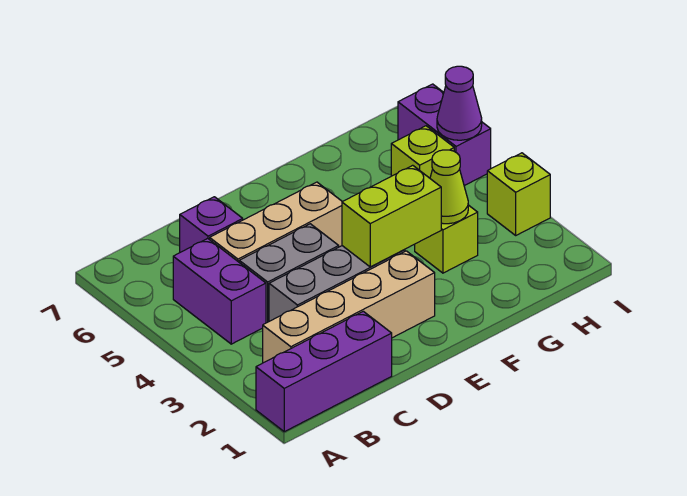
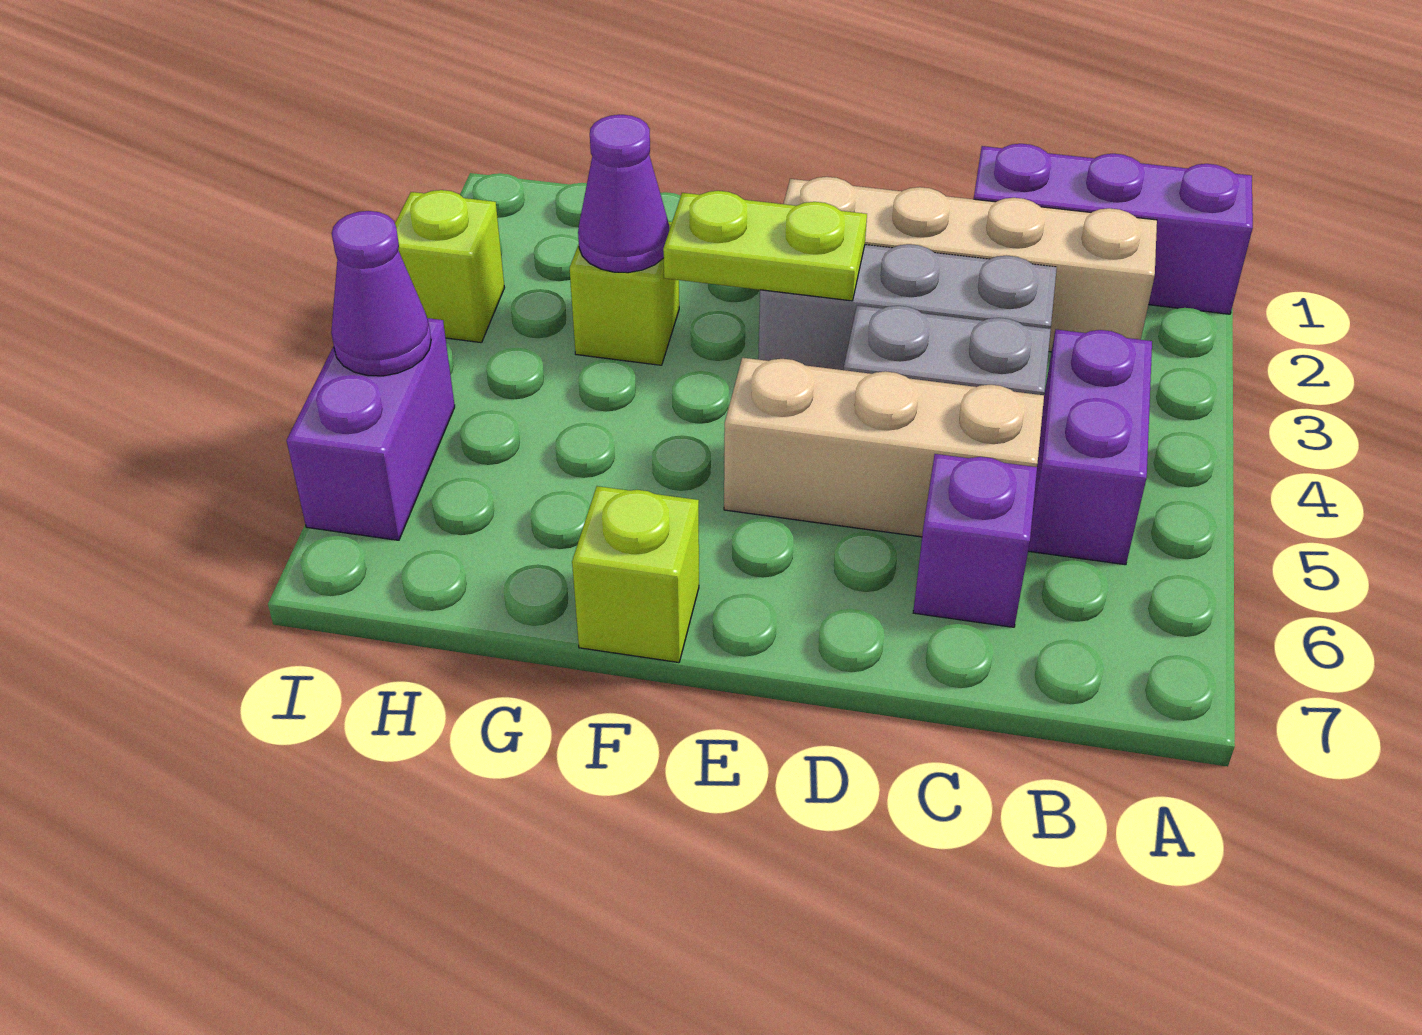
lime brick E3:F3 level 2 -> lime plate E3:F3 level 2
lime cone G3 level 2 -> purple cone G3 level 2
lime brick H5 level 1 -> lime brick F7 level 1

